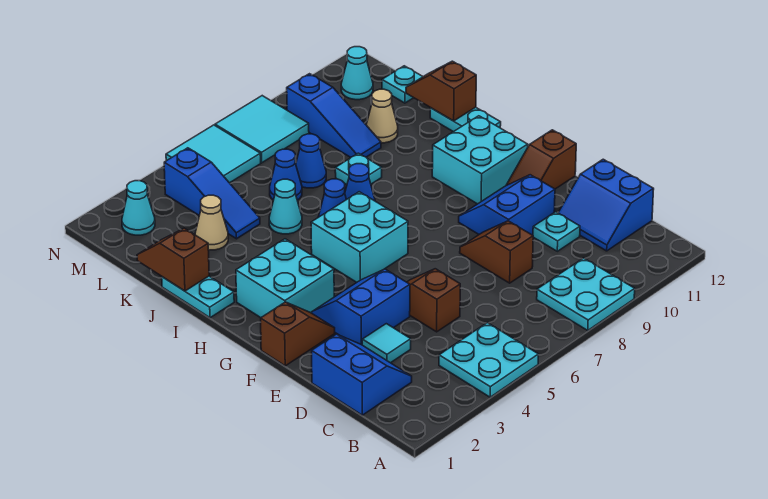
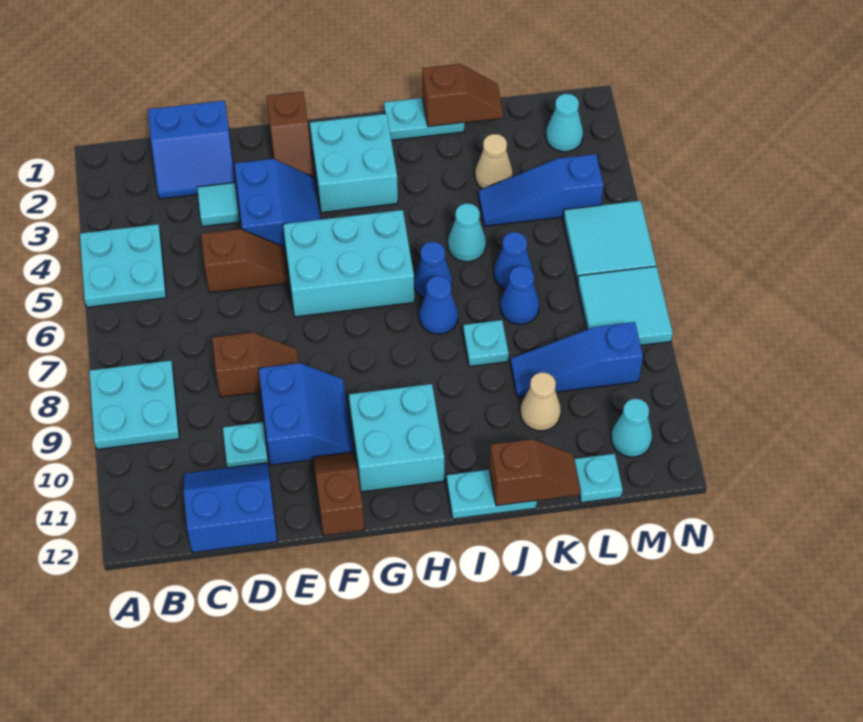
cyan brick G5:H6 level 1 -> cyan brick F5:H6 level 1

